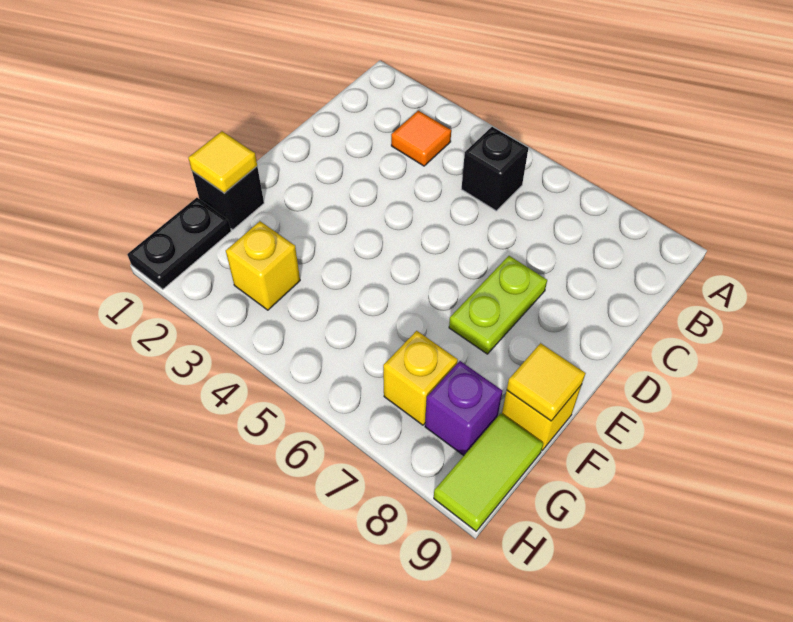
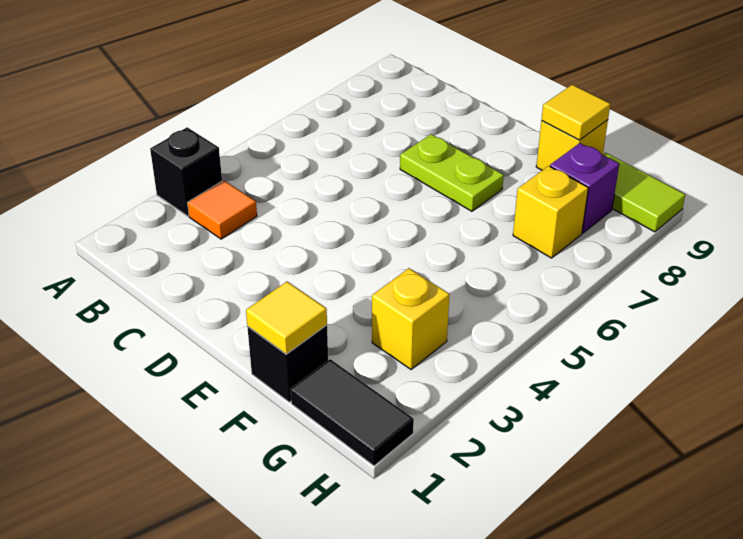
black brick B5 level 1 -> black brick A3 level 1
black plate G1:H1 level 1 -> black tile G1:H1 level 1

